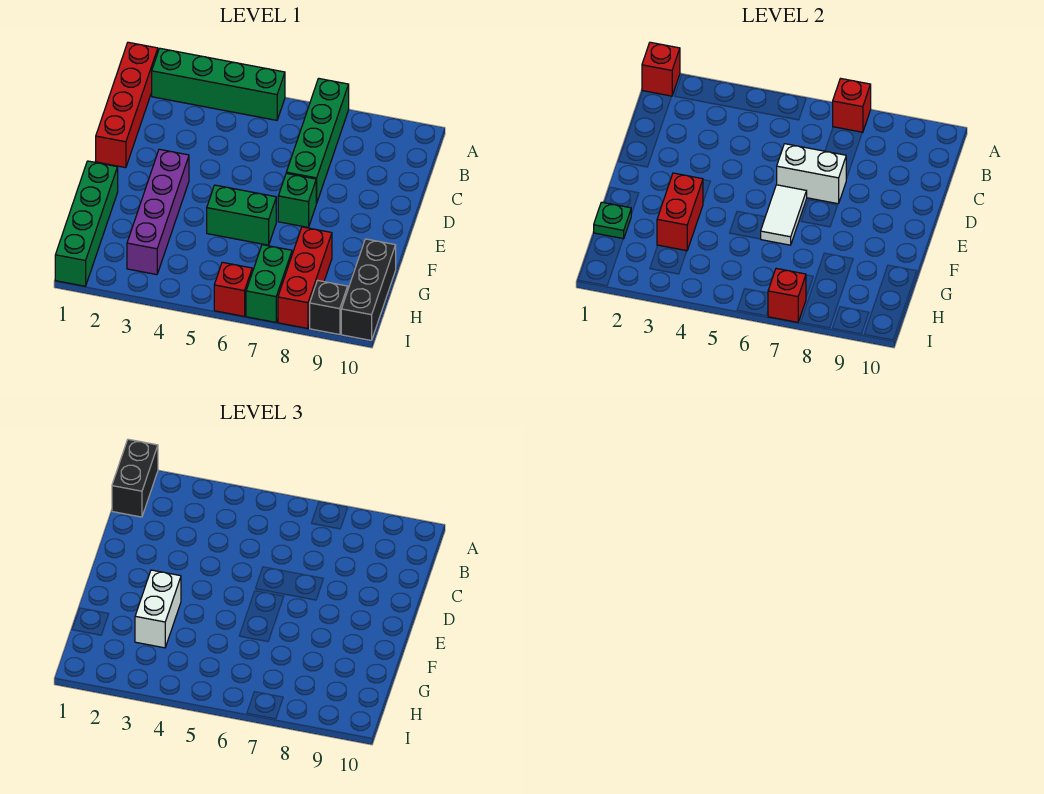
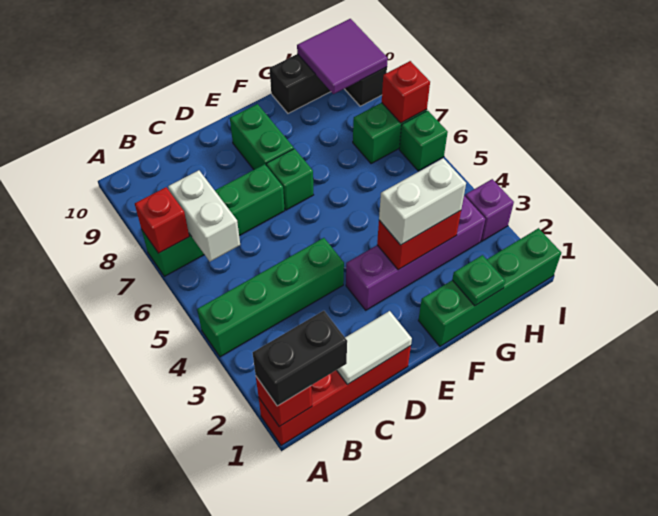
green brick A2:A5 level 1 -> green brick A4:D4 level 1
white brick D6:D7 level 2 -> white brick B6:B7 level 2
white tile E6:F6 level 2 -> white tile C1:D1 level 2
green brick F5:F6 level 1 -> green brick E8:E9 level 1
red brick G8:I8 level 1 -> none
none -> purple tile H9:I10 level 2
none -> purple brick I3 level 1
red brick I6 level 1 -> green brick I6 level 1

